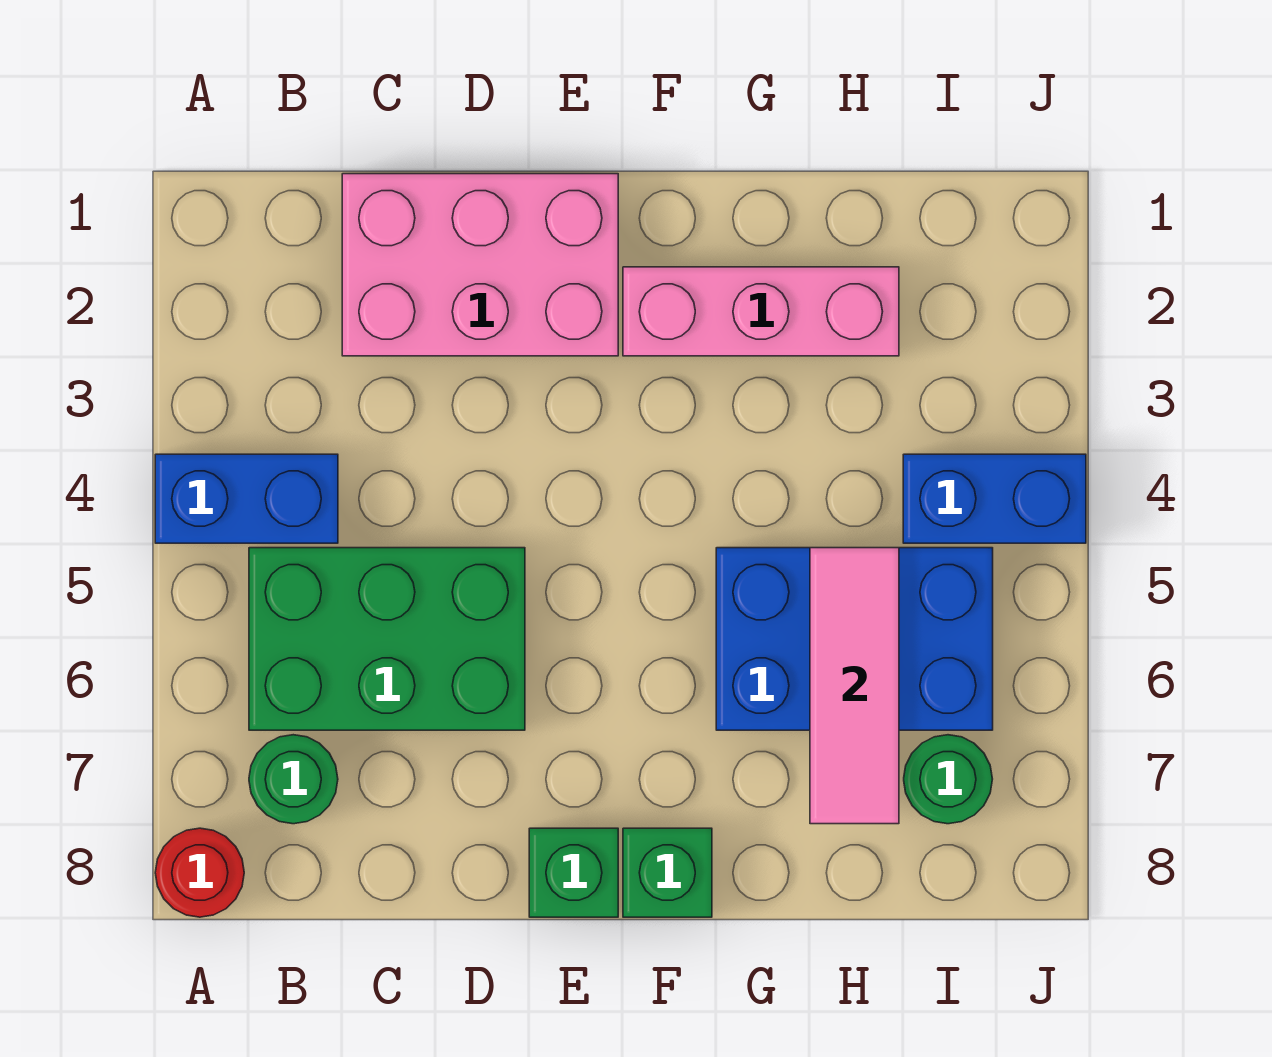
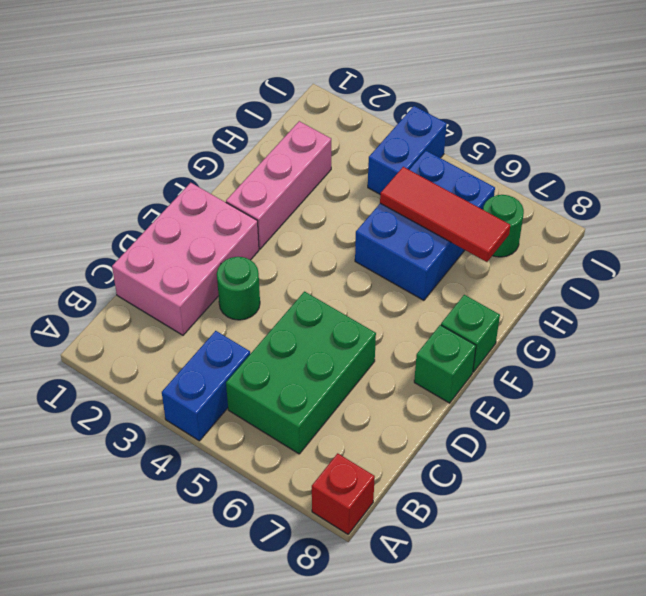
red round brick A8 level 1 -> red brick A8 level 1
green round brick B7 level 1 -> green round brick D3 level 1
pink tile H5:H7 level 2 -> red tile H5:H7 level 2

